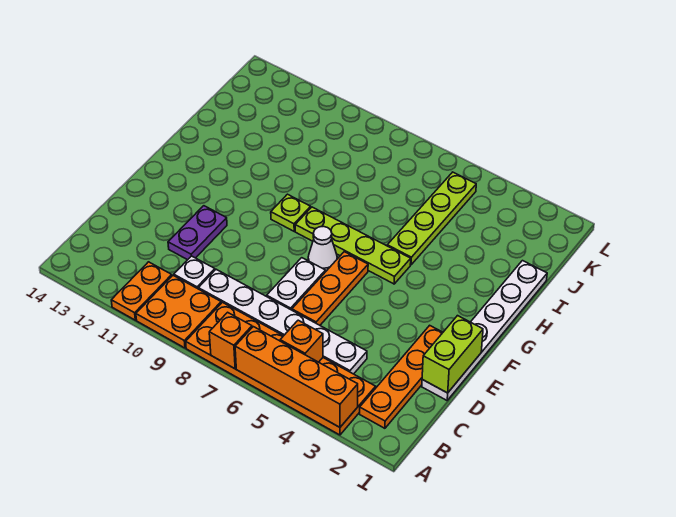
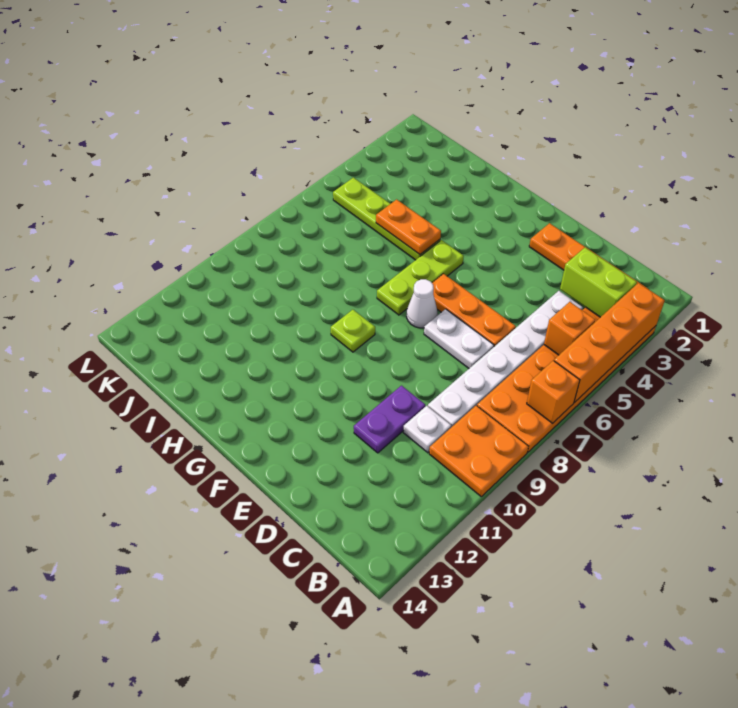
orange plate A11:B11 level 1 -> orange plate H5:I5 level 2
white plate D1:I1 level 1 -> none
lime brick D1:E1 level 2 -> lime brick B3:C3 level 2
purple plate D11:E11 level 1 -> purple plate D10:D11 level 1
lime plate G5:G8 level 1 -> lime plate G5:G7 level 1

